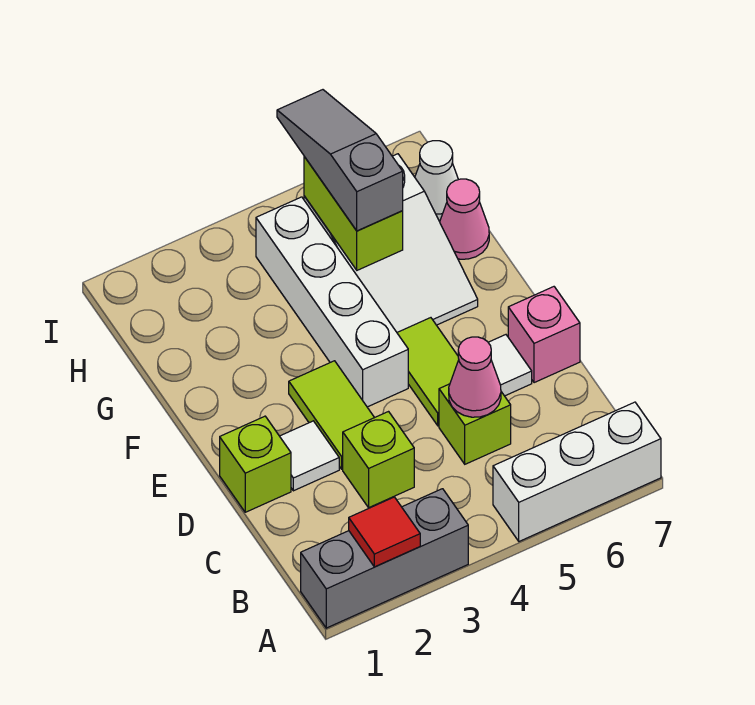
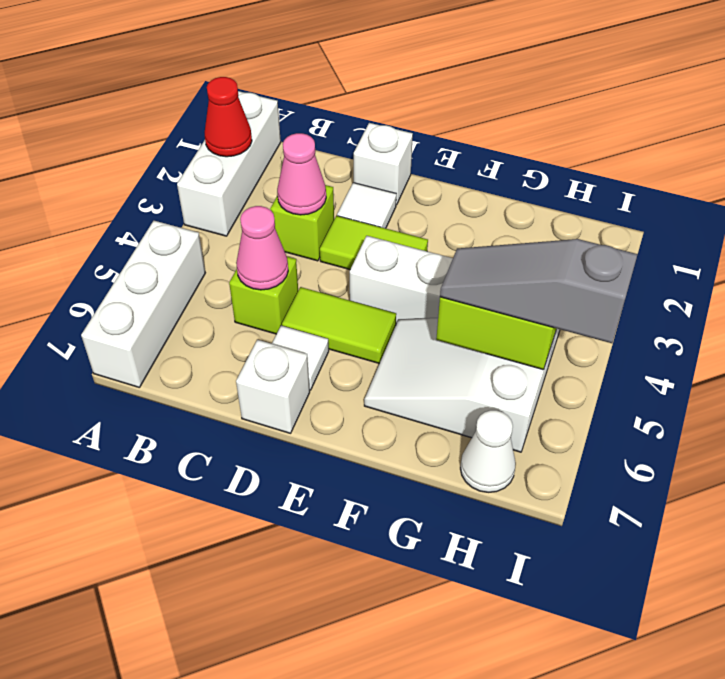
grey brick A1:A3 level 1 -> white brick A1:A3 level 1
red tile A2 level 2 -> red cone A2 level 2
lime brick D1 level 1 -> white brick D1 level 1
pink brick D7 level 1 -> white brick D7 level 1
grey slope G5:I5 level 3 top G -> grey slope G5:I5 level 3 top I
pink cone G7 level 1 -> pink cone C3 level 2

